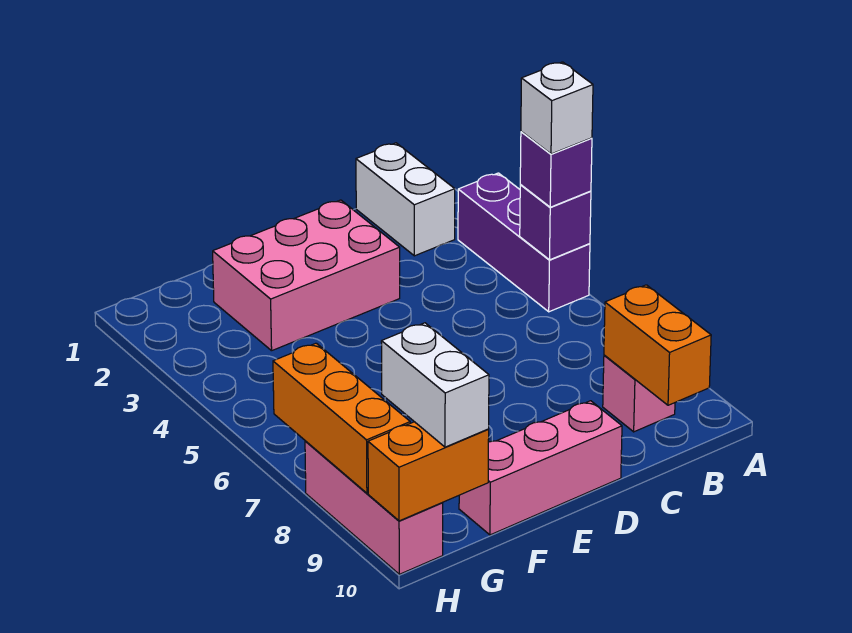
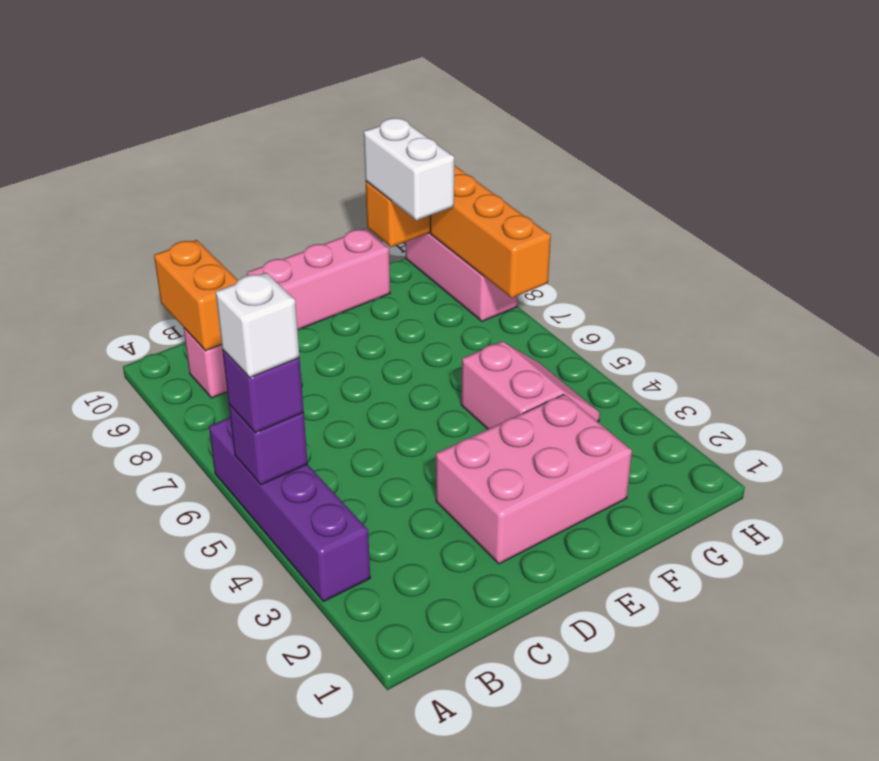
purple brick A3:A5 level 1 -> purple brick A3:A6 level 1
white brick B1:B2 level 1 -> none
none -> pink slope F4:G5 level 1 top F

